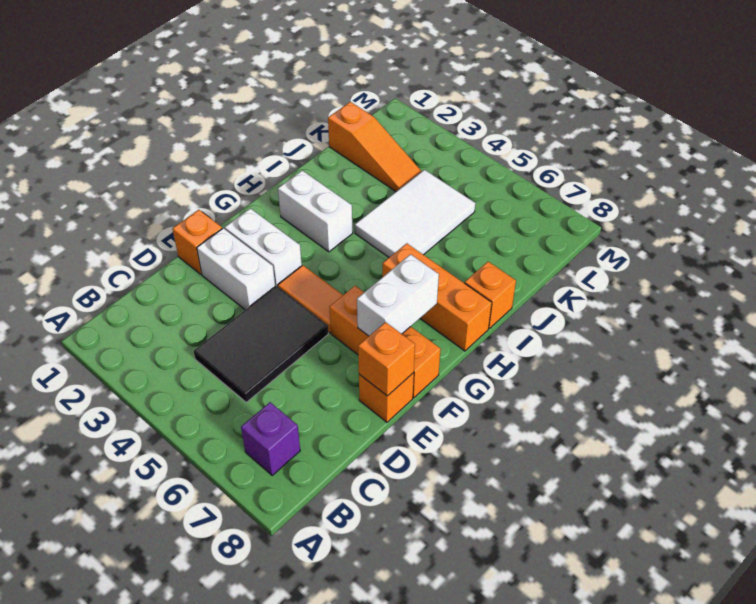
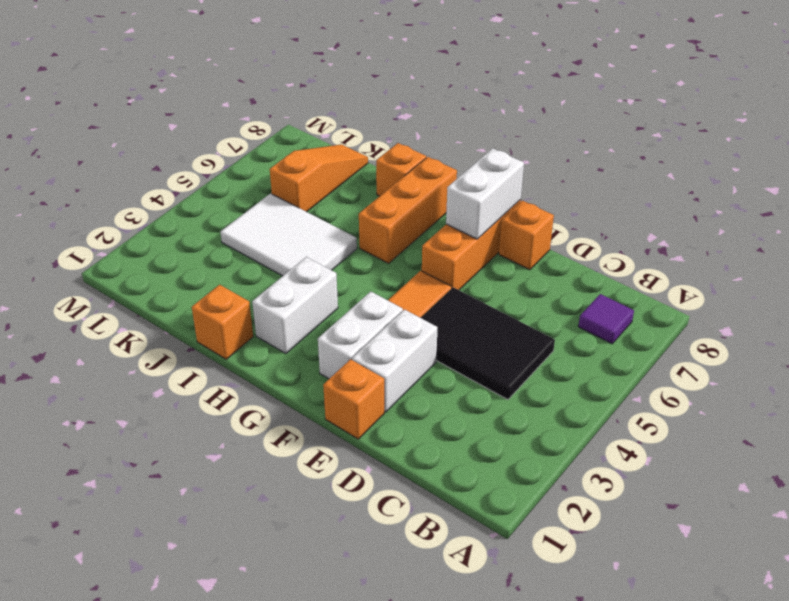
purple brick B7 level 1 -> purple tile B7 level 1
orange brick E8 level 2 -> orange brick I1 level 1
white brick F7:G7 level 2 -> white brick F7:F8 level 2
orange slope K1:K3 level 1 top 1 -> orange slope K6:K8 level 1 top 6

